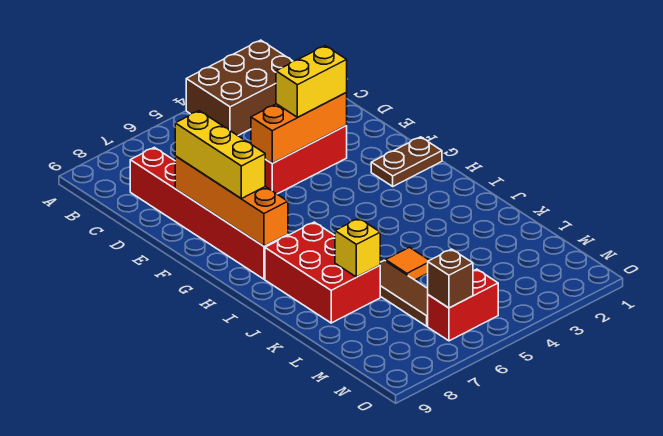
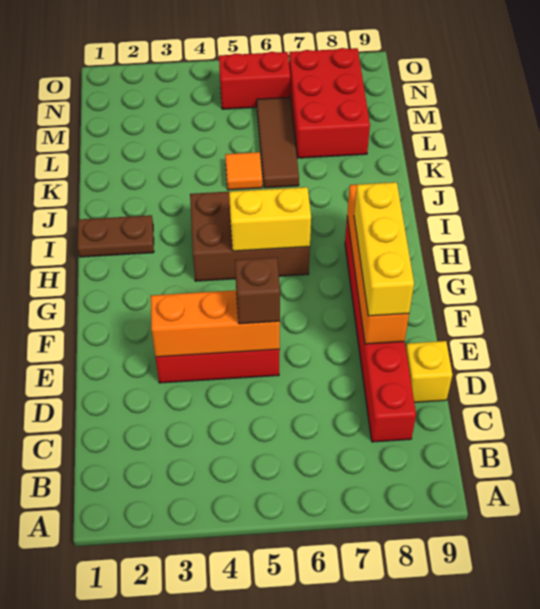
brown brick A2:B4 level 1 -> brown brick H4:I6 level 1
yellow brick E3:E4 level 3 -> yellow brick H5:H6 level 2
brown plate G1:G2 level 1 -> brown plate I1:I2 level 1
red brick I7:K8 level 1 -> red brick L7:N8 level 1
yellow brick K7 level 2 -> yellow brick D9 level 1
brown brick N6 level 2 -> brown brick E5 level 3

